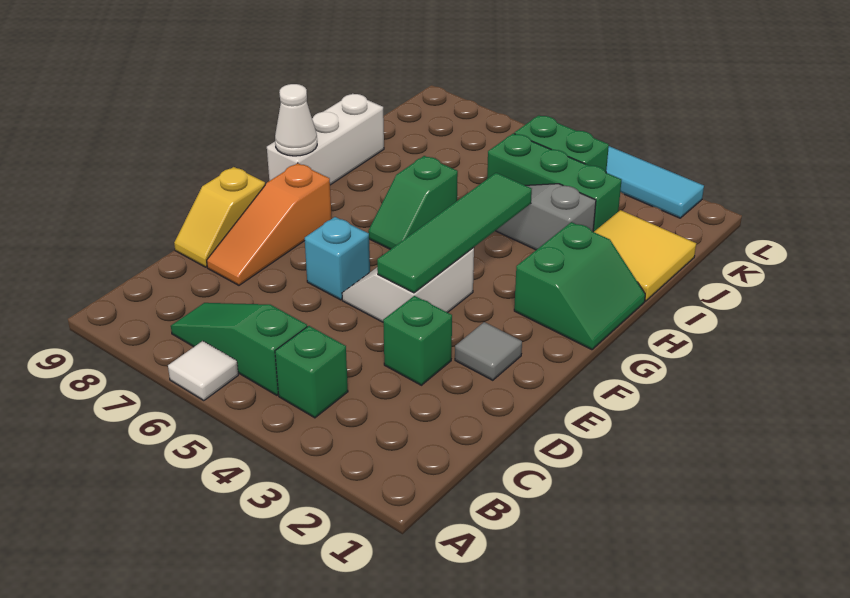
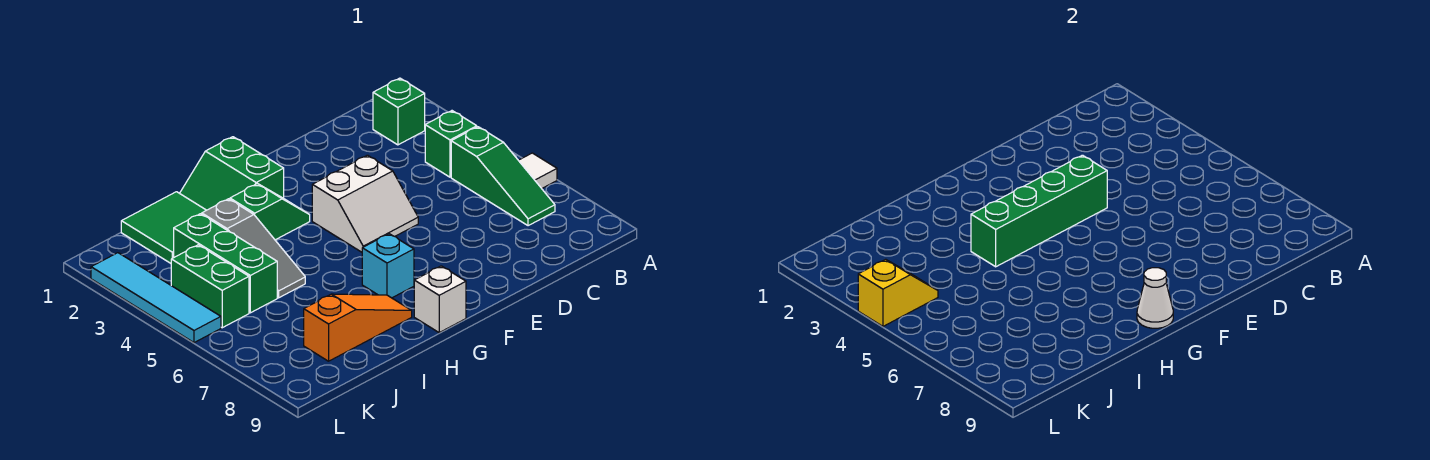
green brick D3 level 1 -> green brick B2 level 1
orange slope D8:F8 level 1 top F -> orange slope H8:J8 level 1 top J
yellow slope D9:E9 level 1 top E -> yellow slope K4:L4 level 2 top L
grey tile E2 level 1 -> none
green tile E4:H4 level 2 -> green brick E4:H4 level 2
cyan brick E6 level 1 -> cyan brick G7 level 1
green slope G1:H2 level 1 top 2 -> green slope G1:H2 level 1 top G
green slope G6:H6 level 1 top H -> green slope G3:H3 level 1 top H
white brick G9:I9 level 1 -> white brick G9 level 1
yellow tile I1:J2 level 1 -> green tile I1:J2 level 1

